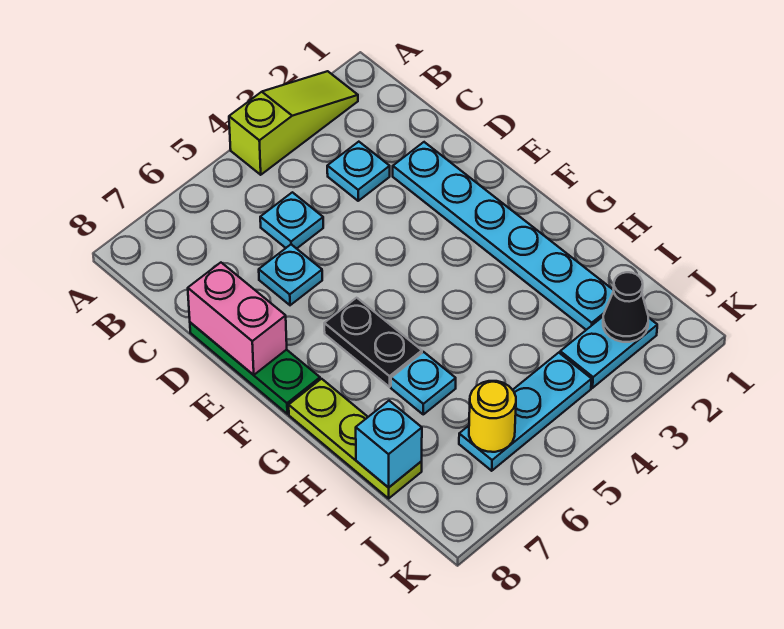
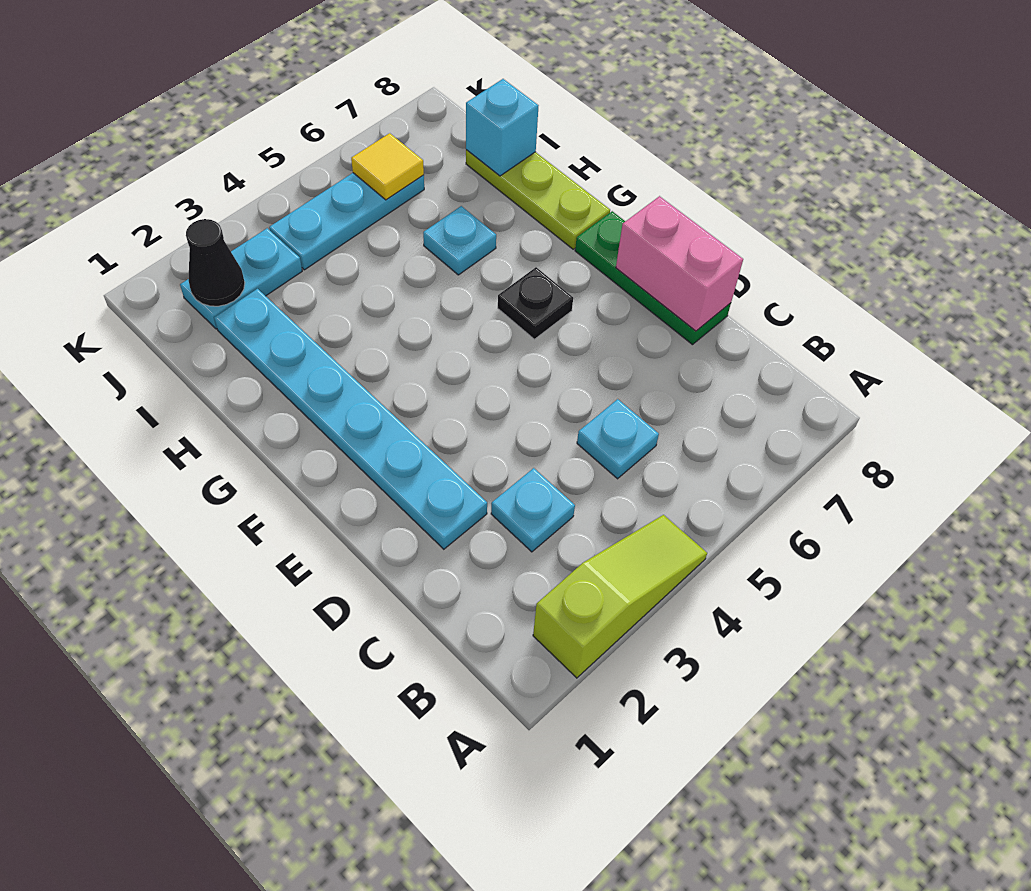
lime slope A2:A4 level 1 top 4 -> lime slope A2:A4 level 1 top 2
cyan plate D6 level 1 -> none
black plate F6:G6 level 1 -> black plate F6 level 1
yellow round brick J6 level 2 -> yellow tile J6 level 2

